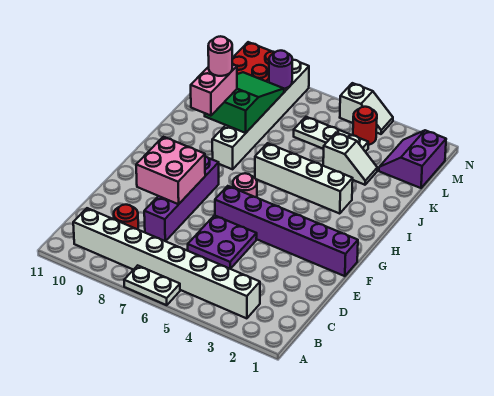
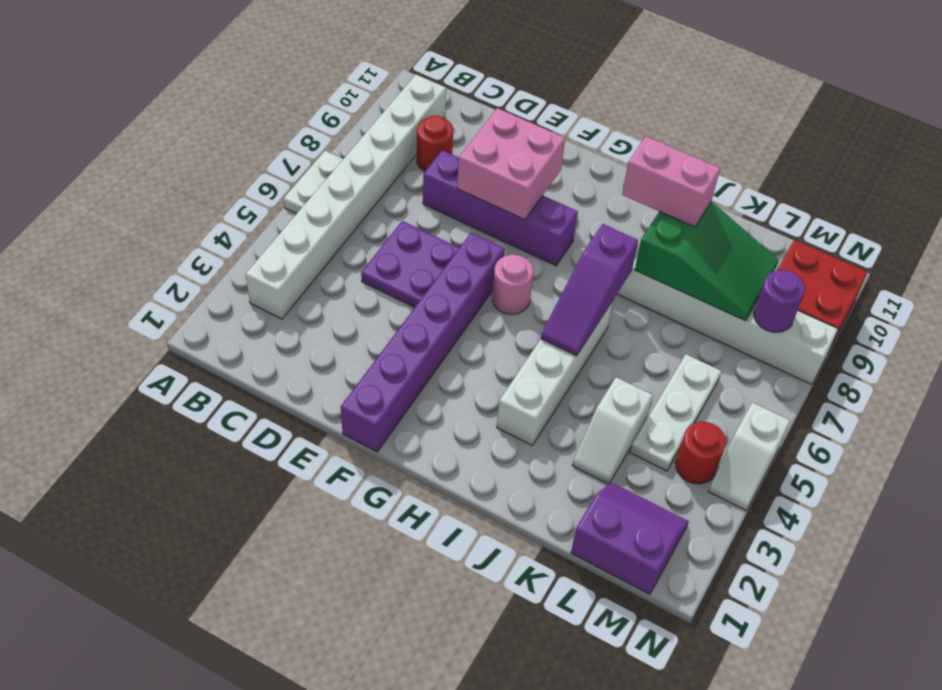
none -> purple slope I5:I7 level 2 top 7
pink round brick J9 level 4 -> none

